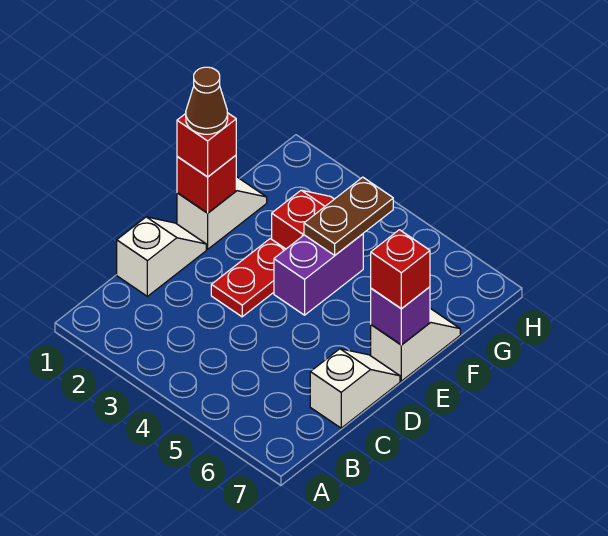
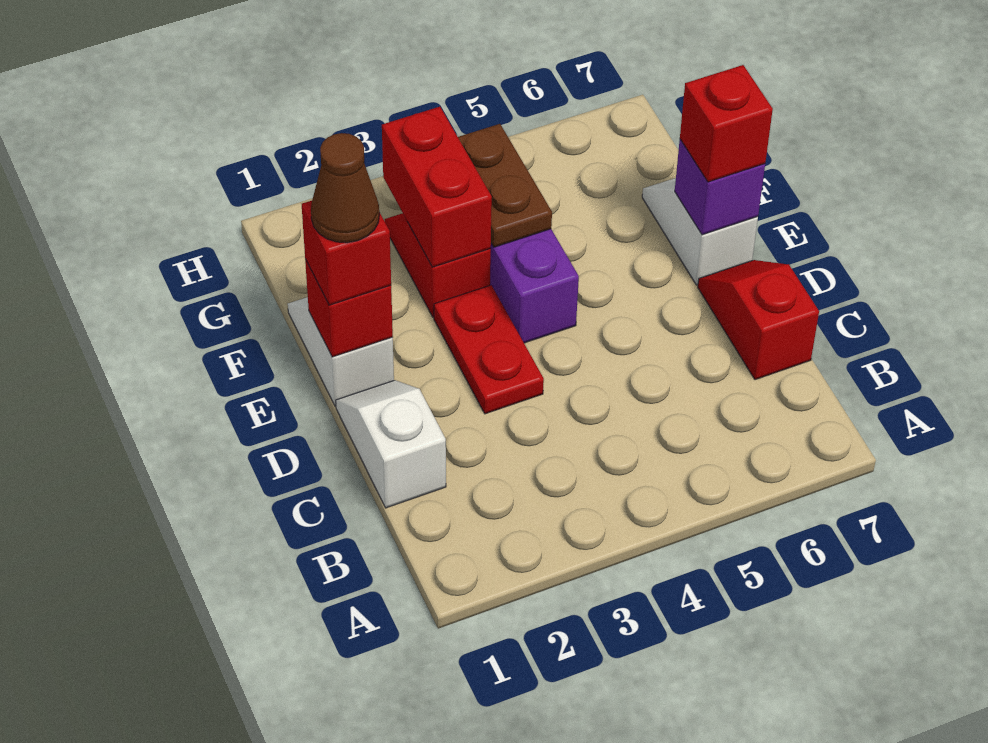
white slope C7:D7 level 1 top C -> red slope C7:D7 level 1 top C
none -> red brick F3:G3 level 2

